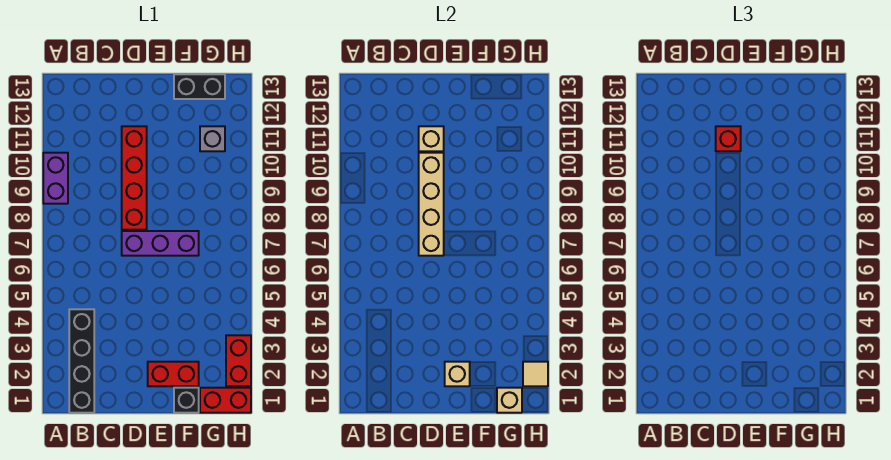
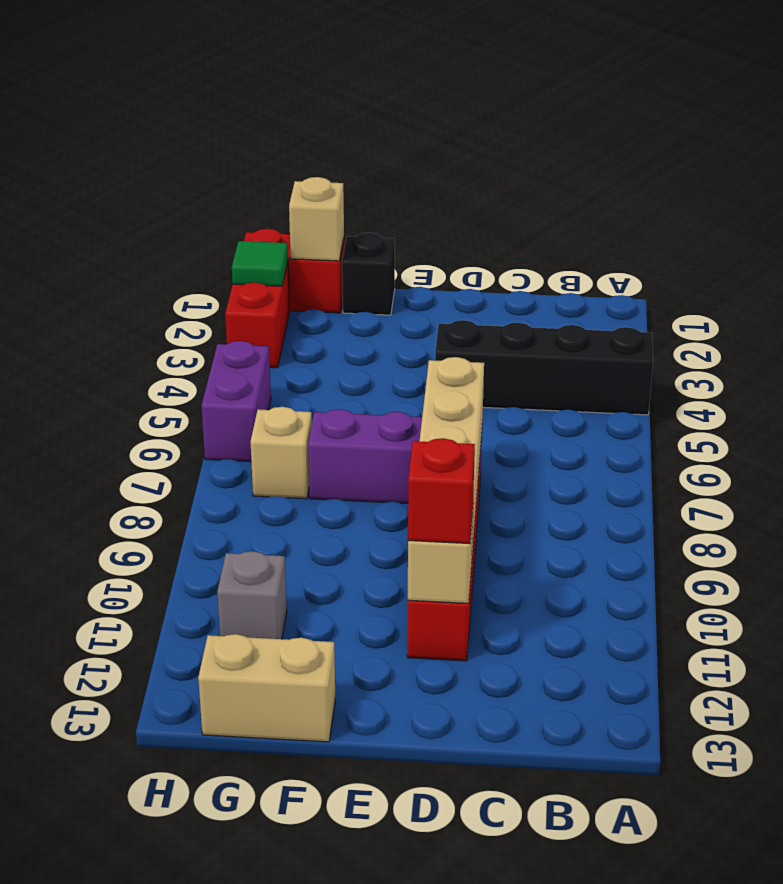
purple brick A9:A10 level 1 -> purple brick H5:H6 level 1
black brick B1:B4 level 1 -> black brick A4:D4 level 1
red brick E2:F2 level 1 -> none
tan brick E2 level 2 -> tan brick G7 level 1
black brick F13:G13 level 1 -> tan brick F13:G13 level 1
tan tile H2 level 2 -> green tile H2 level 2

